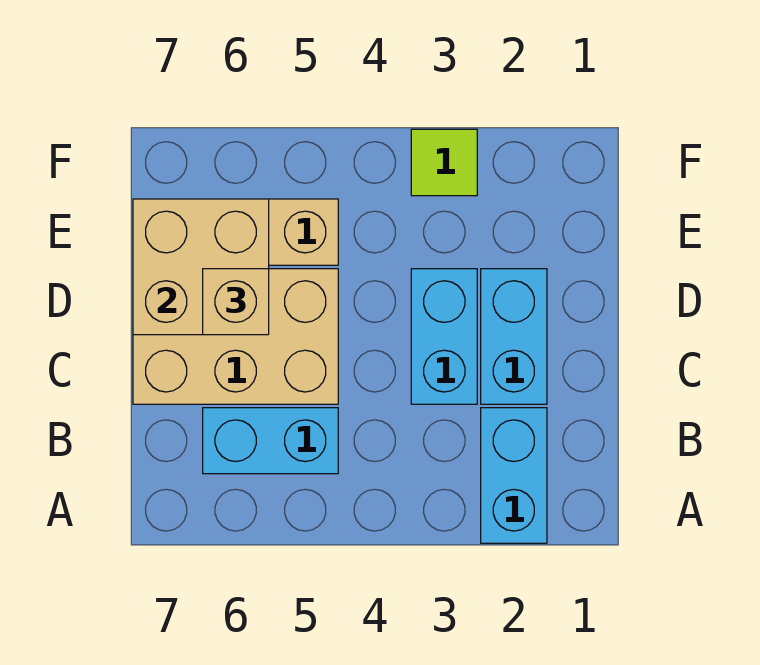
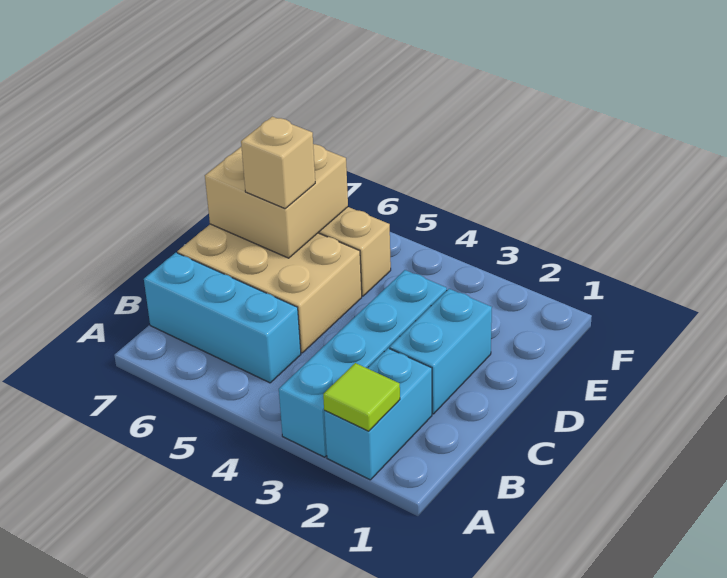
cyan brick B5:B6 level 1 -> cyan brick B5:B7 level 1
cyan brick C3:D3 level 1 -> cyan brick A3:D3 level 1
lime tile F3 level 1 -> lime tile A2 level 2

